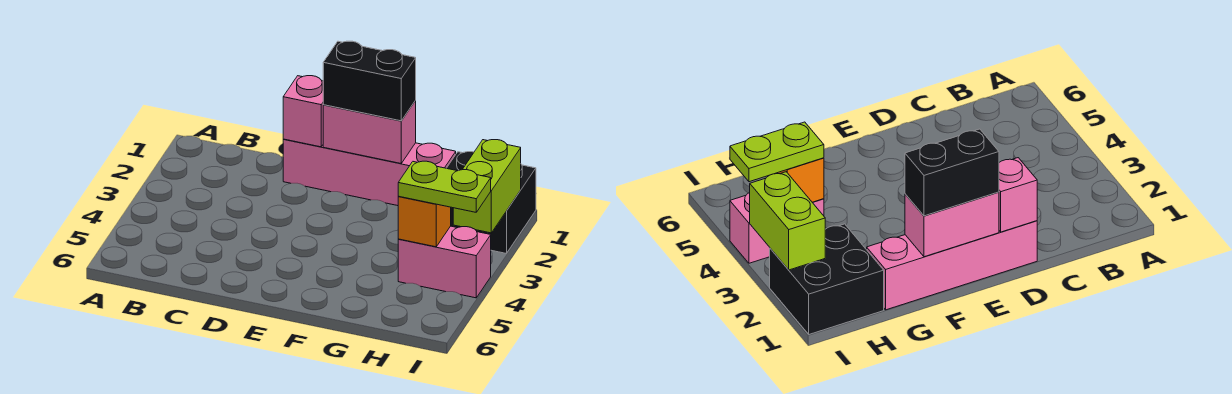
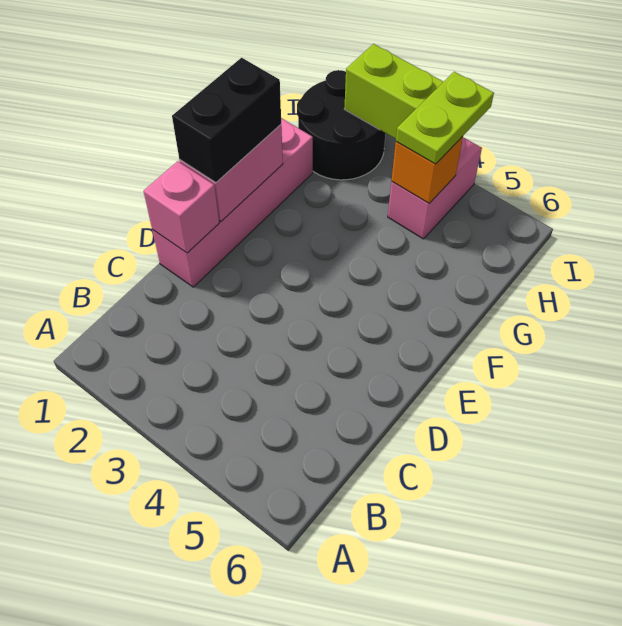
black brick H1:I2 level 1 -> black round brick H1:I2 level 1

